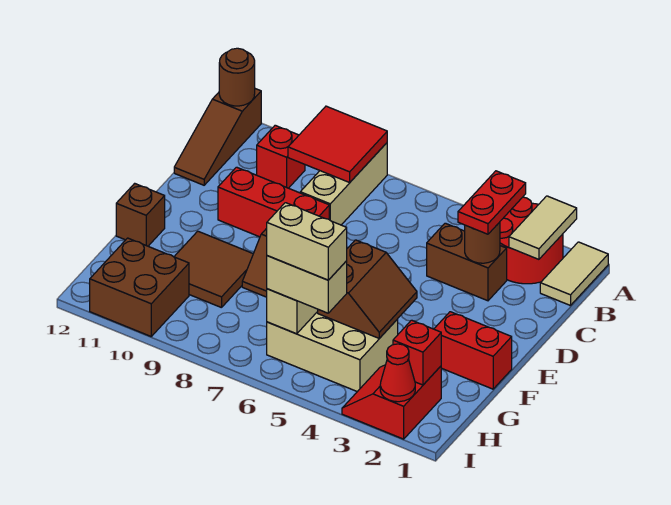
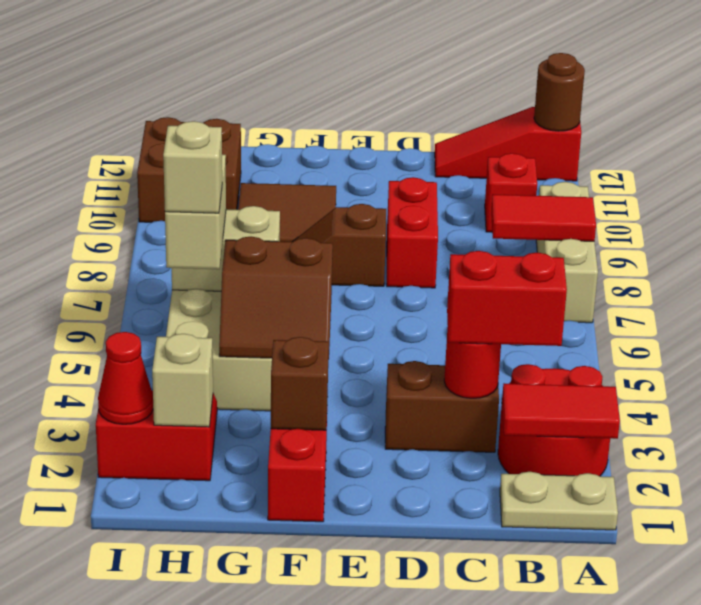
tan tile A1:B1 level 1 -> tan plate A1:B1 level 1
tan tile A2:B2 level 2 -> red tile A2:B2 level 2
tan brick A8:C8 level 1 -> tan brick A7:A9 level 1
red tile A8:B9 level 2 -> red tile A8:B8 level 2
brown slope A12:C12 level 1 top A -> red slope A12:C12 level 1 top A
red plate B3:C3 level 3 -> red brick B3:C3 level 3
brown brick C3:C4 level 1 -> brown brick C3:D3 level 1
brown round brick C3 level 2 -> red round brick C3 level 2
red brick D8:D10 level 1 -> red brick D8:D9 level 1
brown brick F12 level 1 -> brown brick F2 level 2
red brick H2 level 2 -> tan brick H2 level 2
tan brick H5:H6 level 4 -> tan brick H5 level 4

